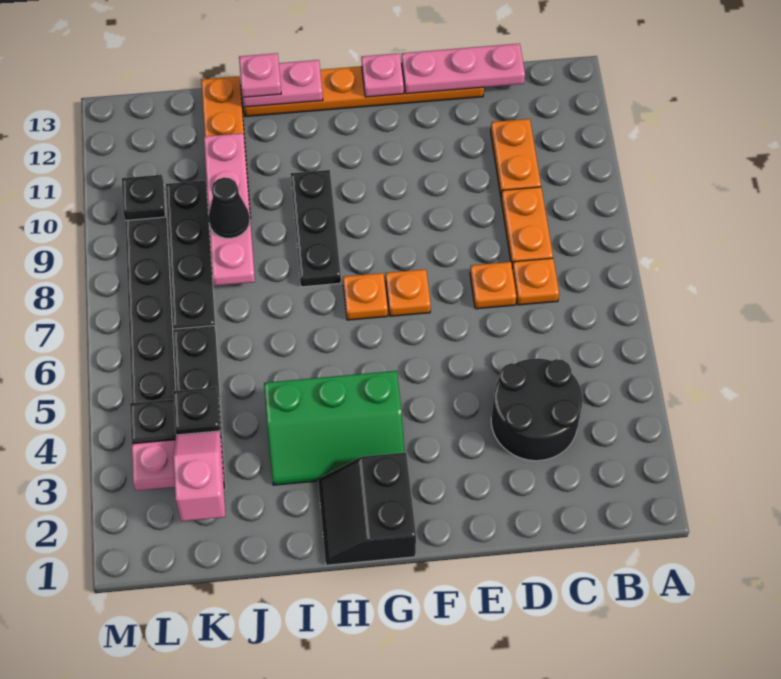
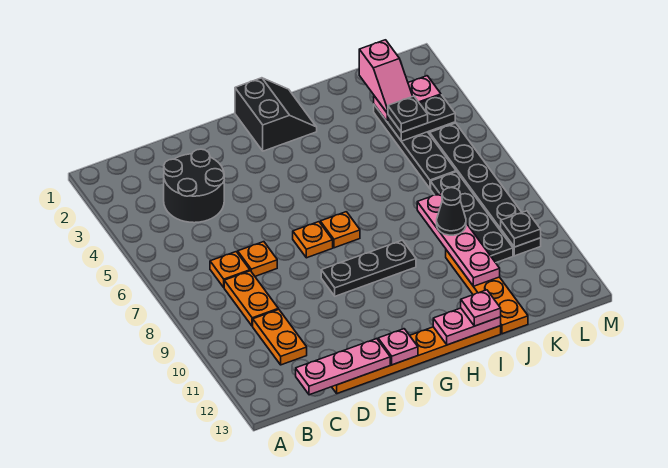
green slope G3:I4 level 1 top 4 -> none
black plate H8:H10 level 1 -> black plate F9:H9 level 1

